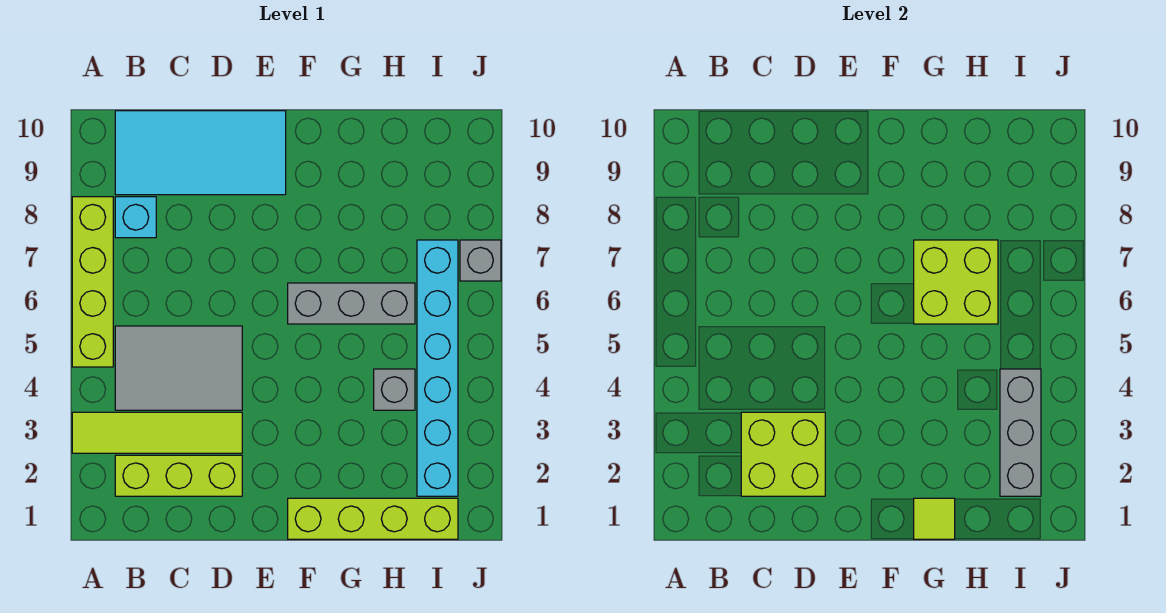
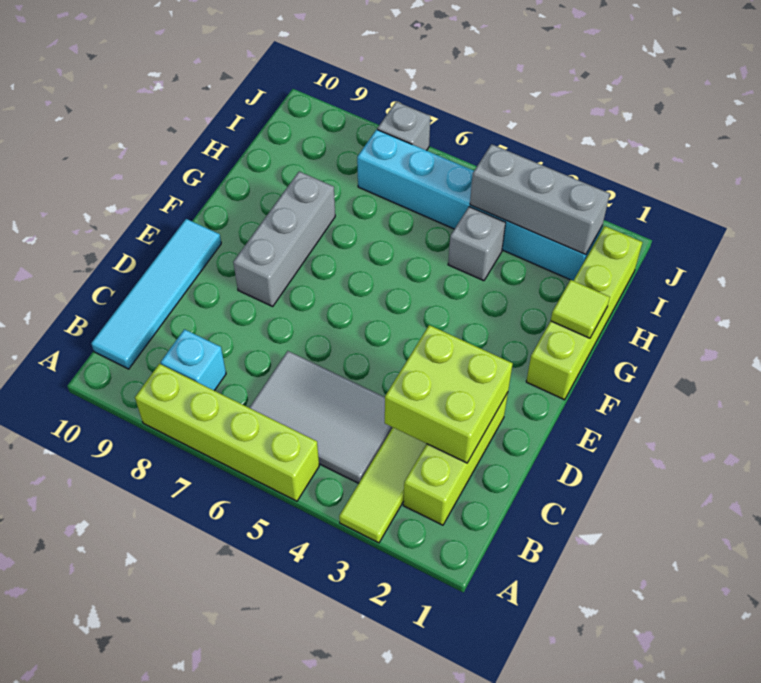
grey tile B4:D5 level 1 -> grey tile B4:C6 level 1
cyan tile B9:E10 level 1 -> cyan tile B10:E10 level 1
grey brick F6:H6 level 1 -> grey brick E8:G8 level 1
lime brick G6:H7 level 2 -> none

